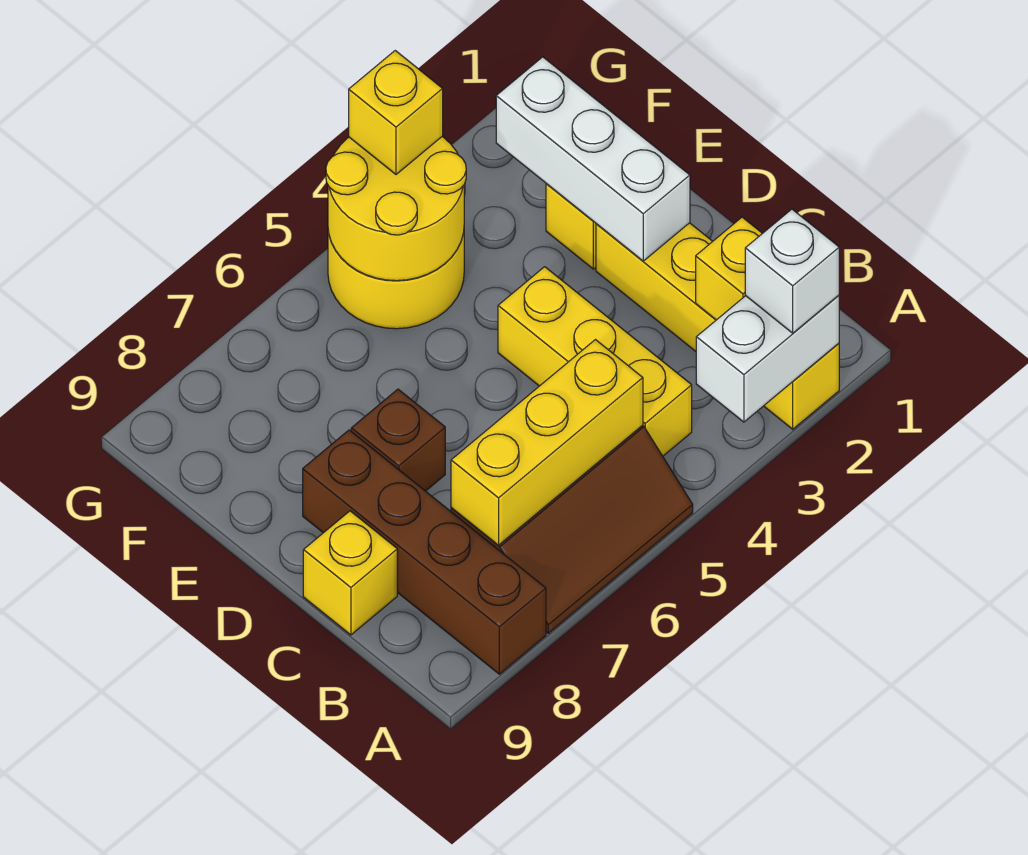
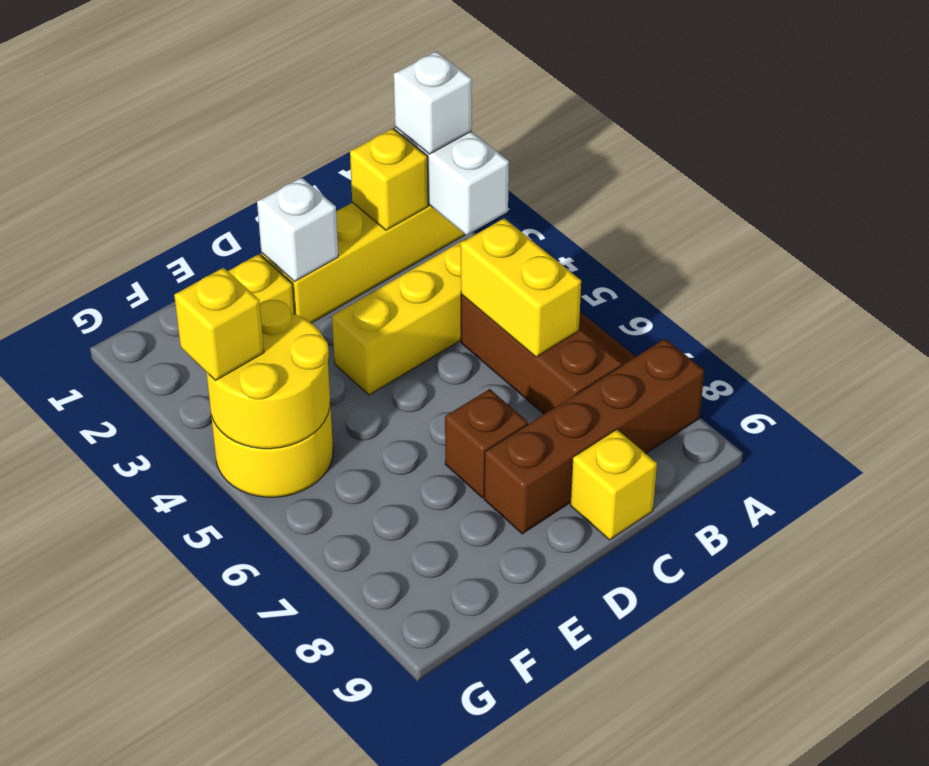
yellow brick B5:B7 level 2 -> yellow brick B5:B6 level 2
white brick D2:F2 level 2 -> white brick D2 level 2

